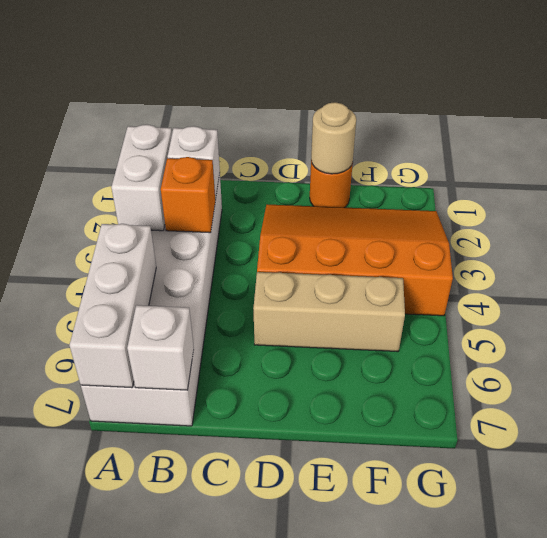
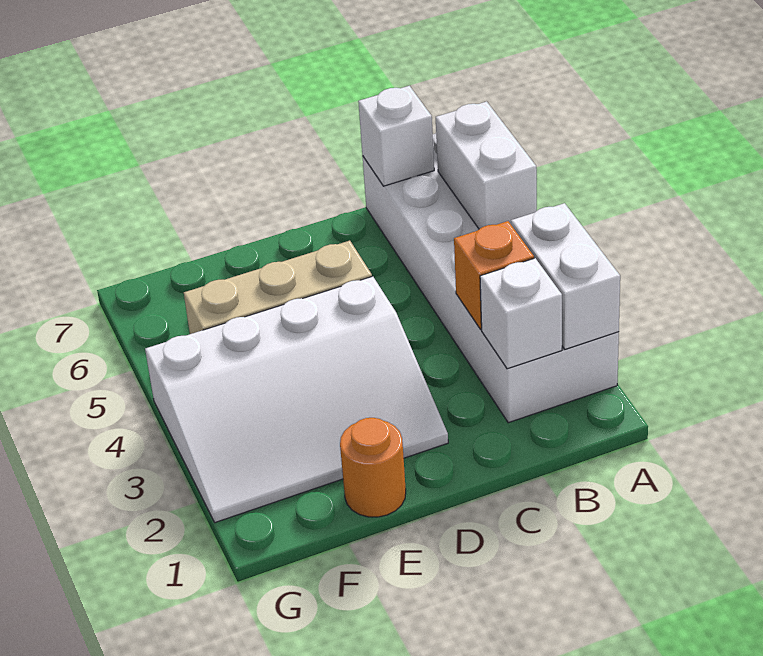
white brick A5:A7 level 2 -> white brick A5:A6 level 2
orange slope D2:G4 level 1 top 4 -> white slope D2:G4 level 1 top 4
tan round brick E1 level 2 -> none

